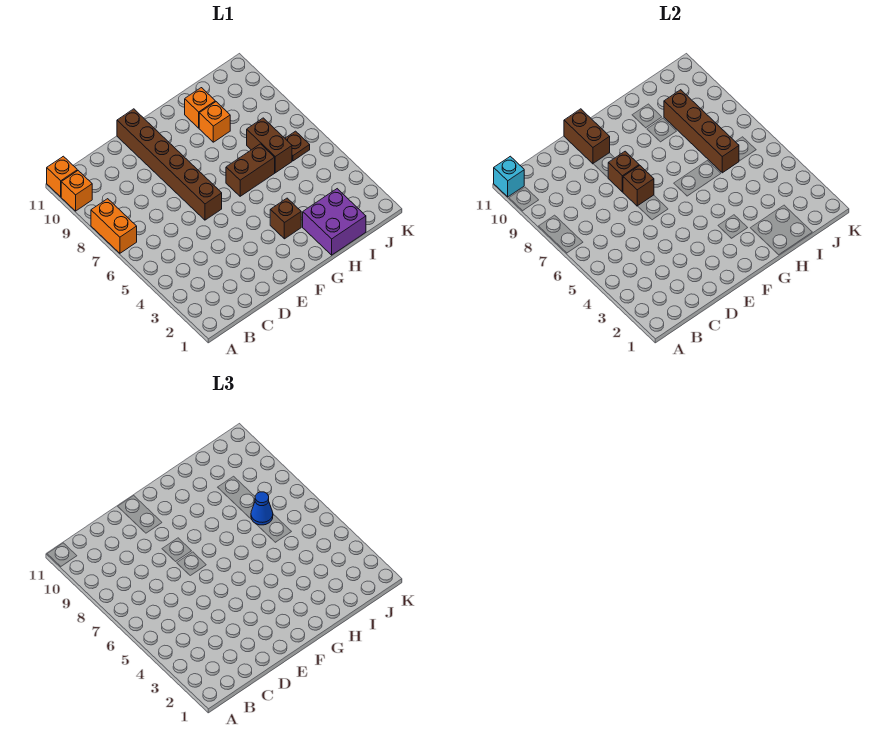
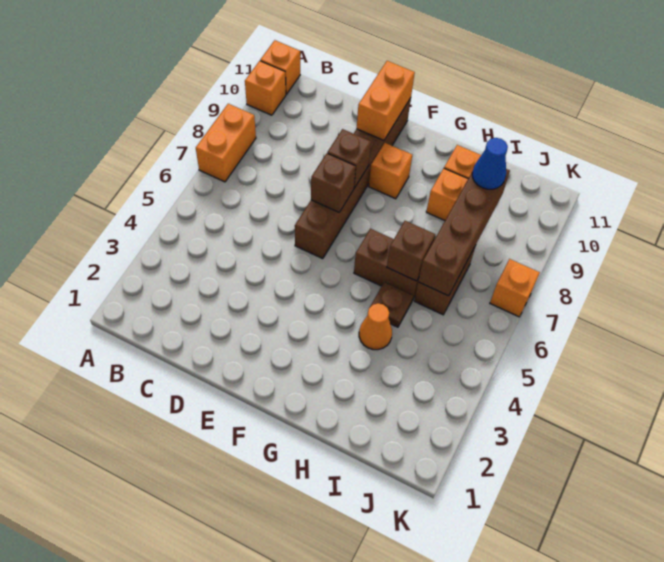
cyan brick A11 level 2 -> none
brown brick E10:E11 level 2 -> orange brick E10:E11 level 2
none -> orange brick F9 level 1
brown brick G3 level 1 -> brown brick H6 level 2
purple brick H1:I2 level 1 -> none
none -> orange cone H4 level 1
blue cone I7 level 3 -> blue cone I9 level 3
brown plate J6 level 1 -> brown plate H5 level 1
none -> orange brick K7 level 1

